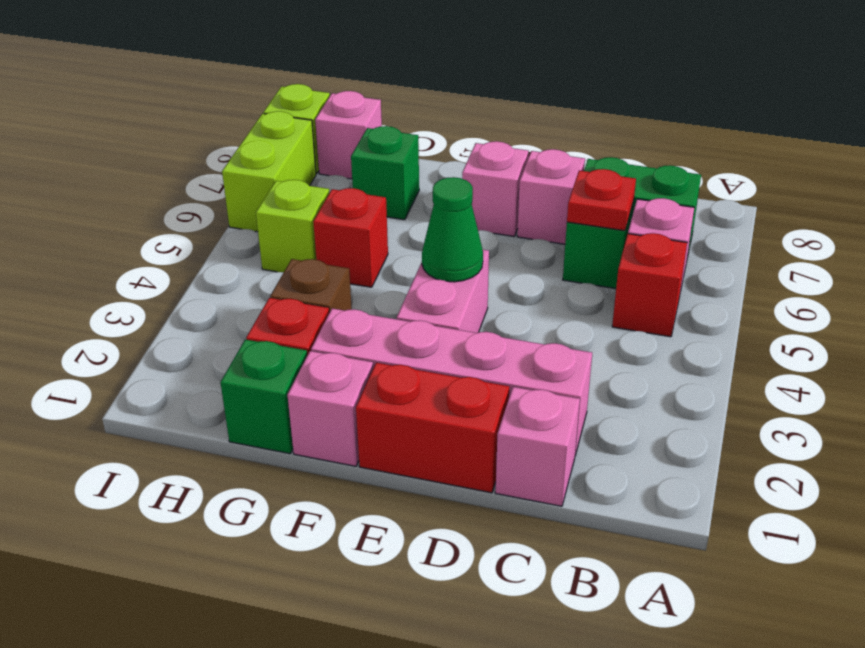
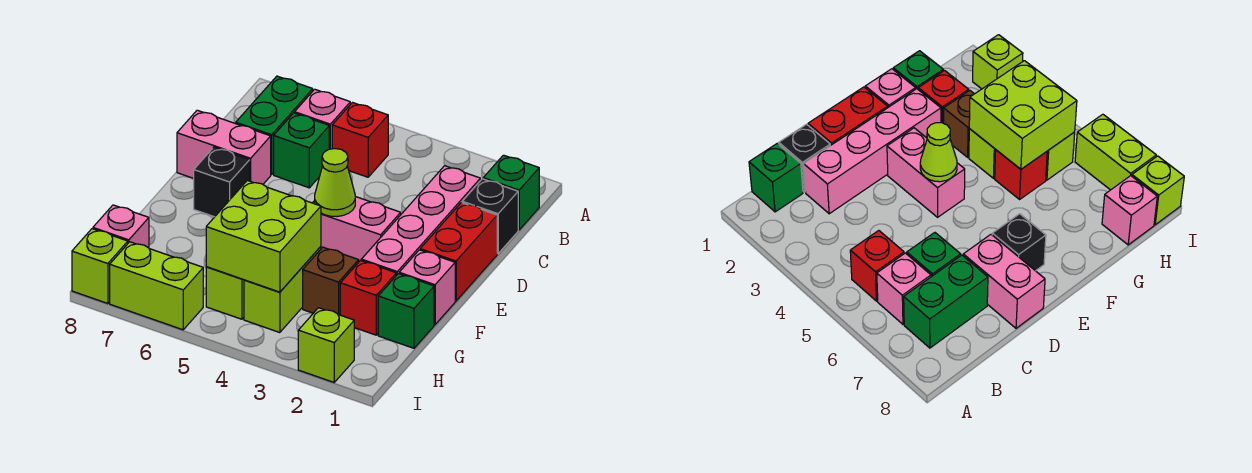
pink brick C1 level 1 -> black brick C1 level 1
red plate C6 level 2 -> none
pink brick D7 level 1 -> pink brick D7:D8 level 1
green cone E4 level 2 -> lime cone E4 level 2
pink brick E7 level 1 -> black brick E7 level 1
none -> lime brick G4:H4 level 1
none -> lime brick G4:H5 level 2
green brick G7 level 1 -> green brick B1 level 1
none -> lime brick I2 level 1

